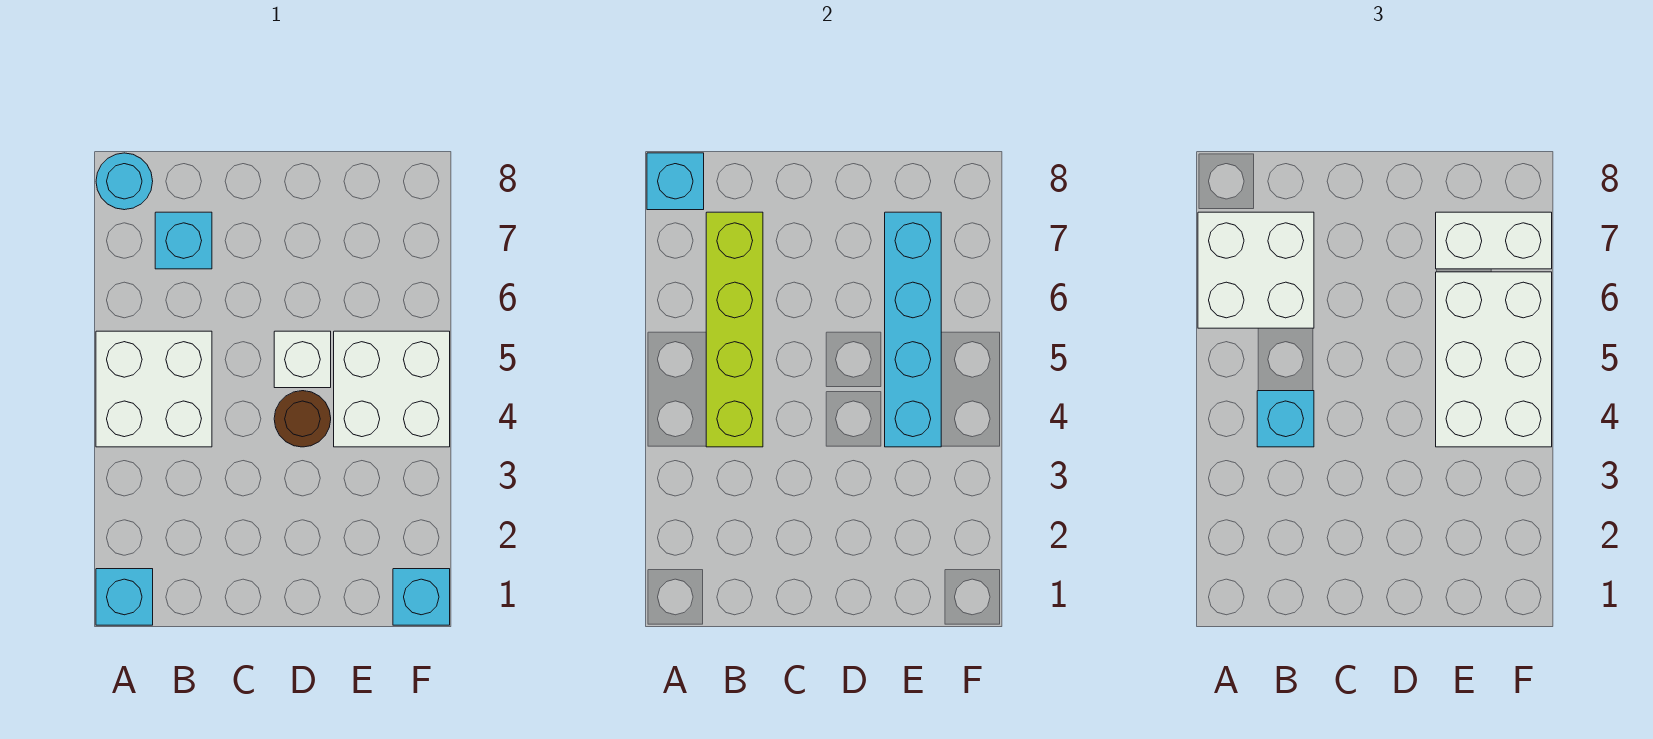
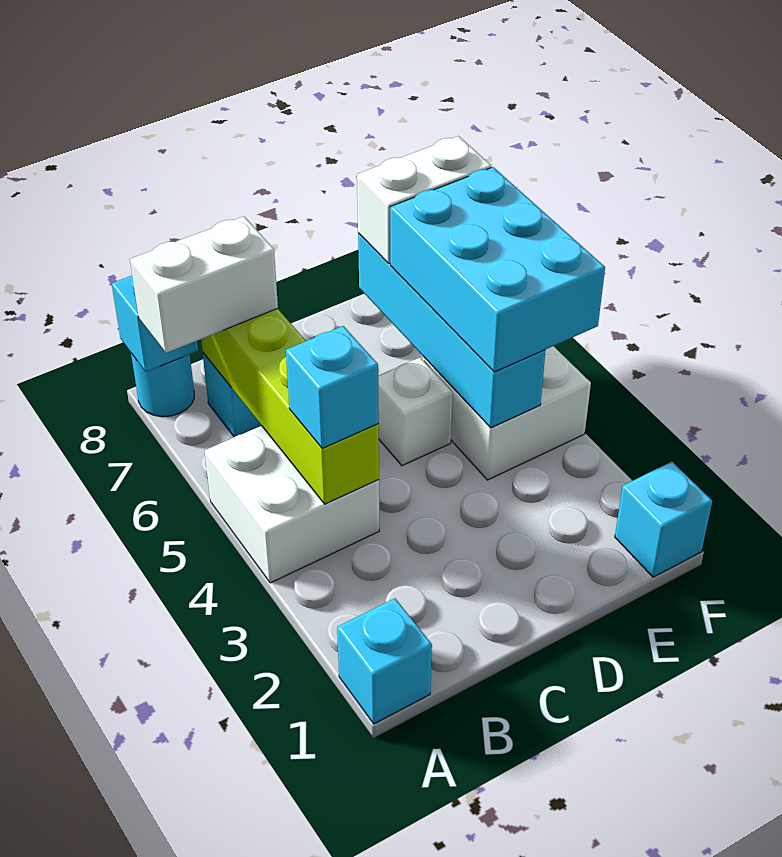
white brick A6:B7 level 3 -> white brick A7:B7 level 3
brown round brick D4 level 1 -> none
white brick E4:F6 level 3 -> cyan brick E4:F6 level 3

